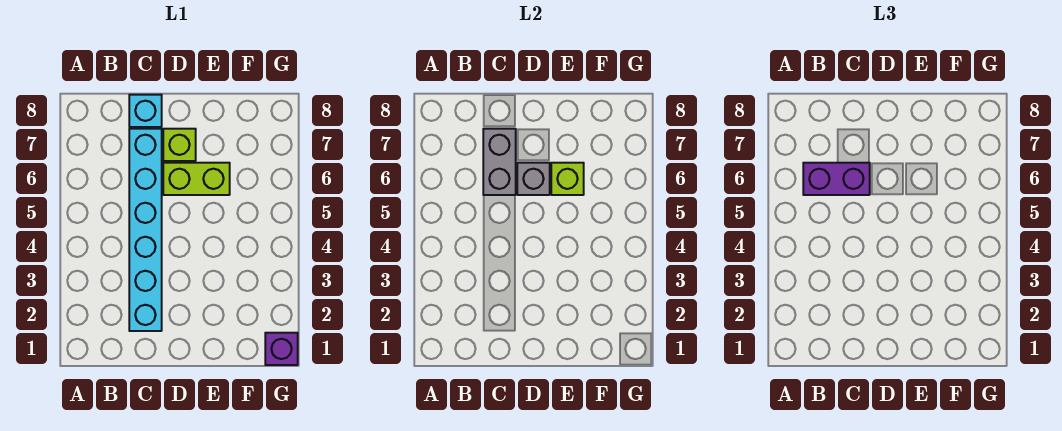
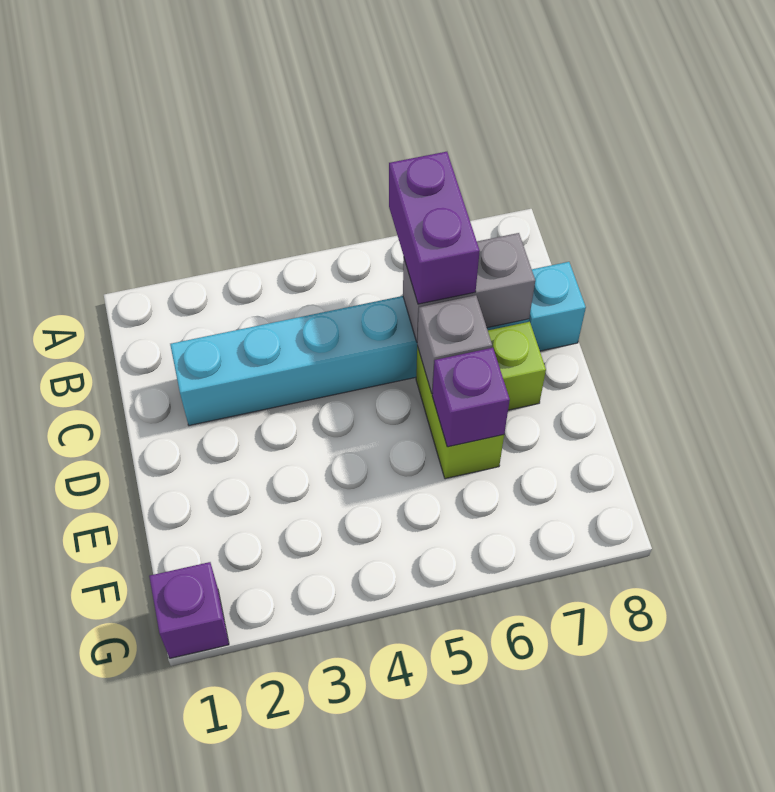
lime brick E6 level 2 -> purple brick E6 level 2

